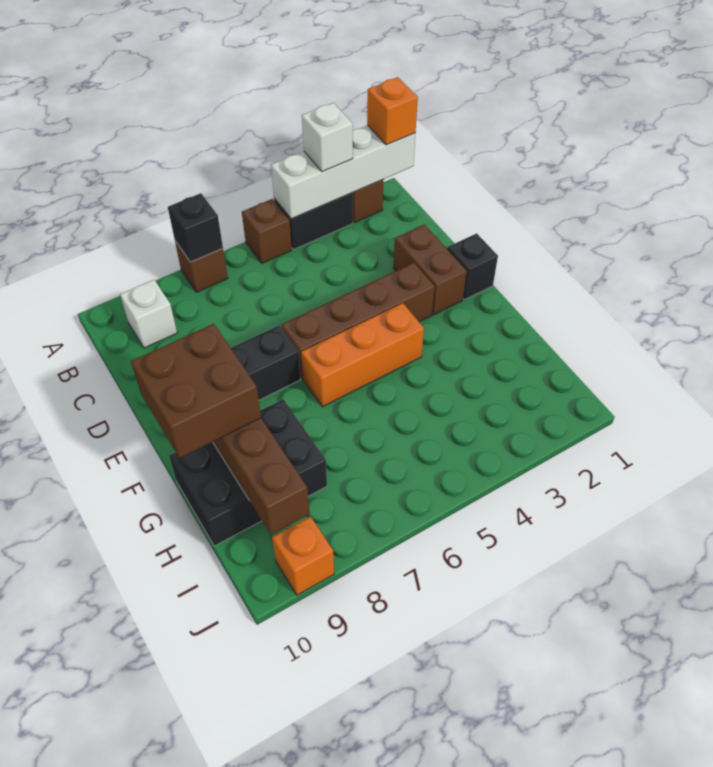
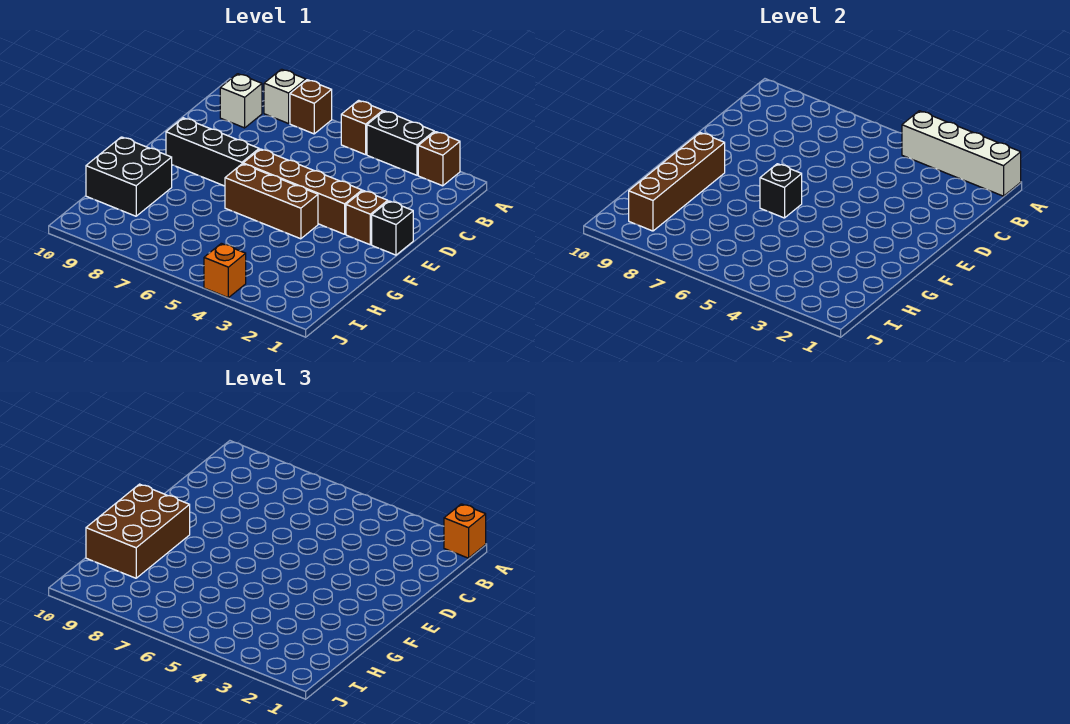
white brick A3 level 3 -> white brick A8 level 1
black brick A7 level 2 -> black brick F6 level 2
brown brick D2:E2 level 1 -> brown brick E2 level 1
orange brick F4:F6 level 1 -> brown brick F4:F6 level 1
brown brick F9:G10 level 3 -> brown brick F9:H10 level 3
black brick G8:H10 level 1 -> black brick G9:H10 level 1
orange brick J9 level 1 -> orange brick J4 level 1

